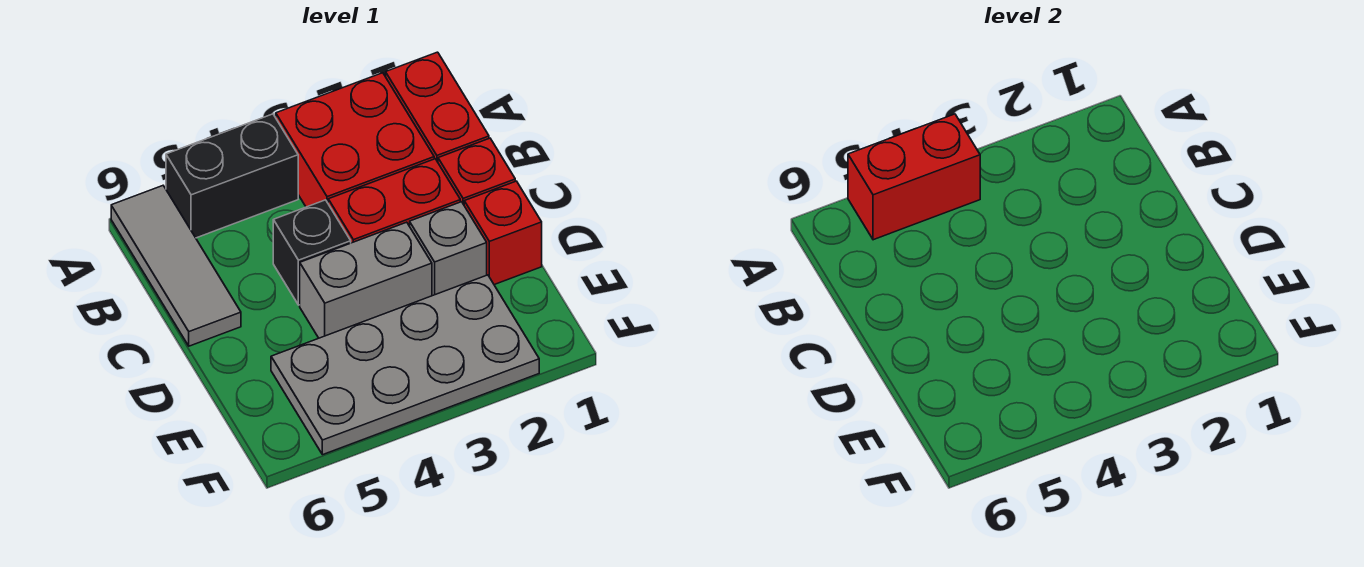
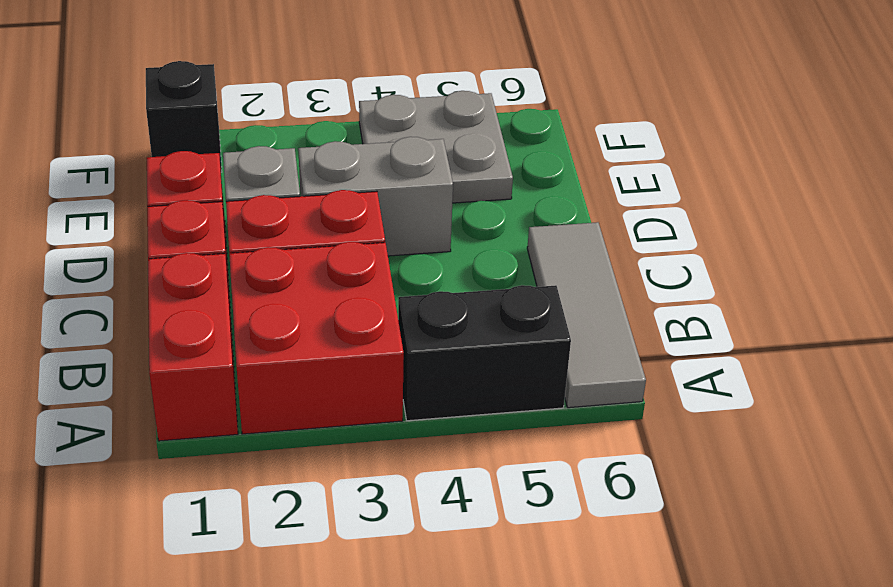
red brick A4:A5 level 2 -> none
black brick C4 level 1 -> black brick F1 level 1
grey plate E2:F5 level 1 -> grey plate E4:F5 level 1

